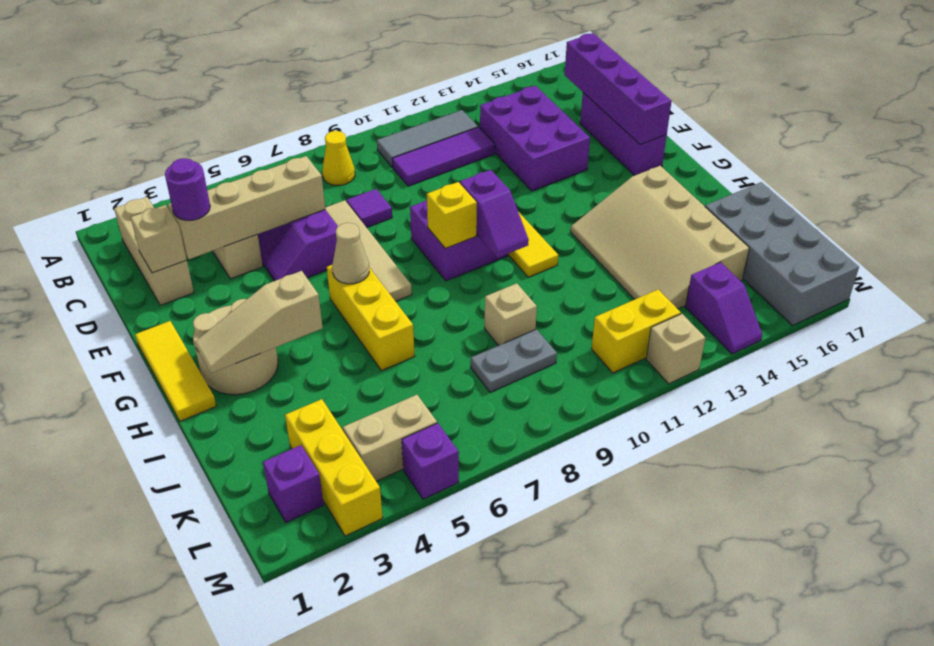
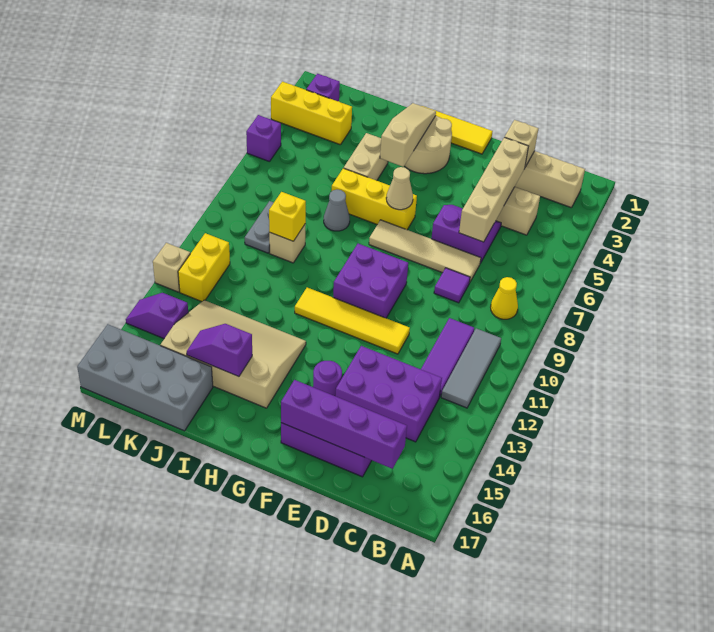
purple round brick D3 level 3 -> purple round brick F14 level 1
yellow brick G9 level 2 -> yellow brick J9 level 2
purple slope G10:H10 level 2 top G -> purple slope I15:J15 level 2 top I
none -> grey cone I7 level 1
tan brick L4:L5 level 1 -> tan brick I4:I5 level 1

